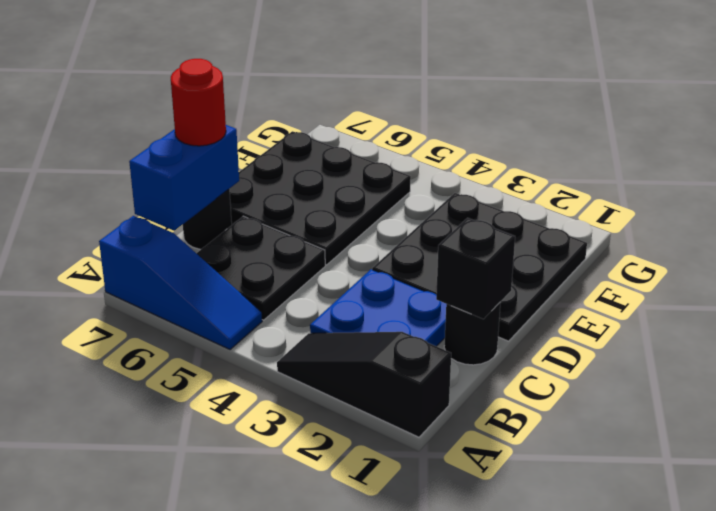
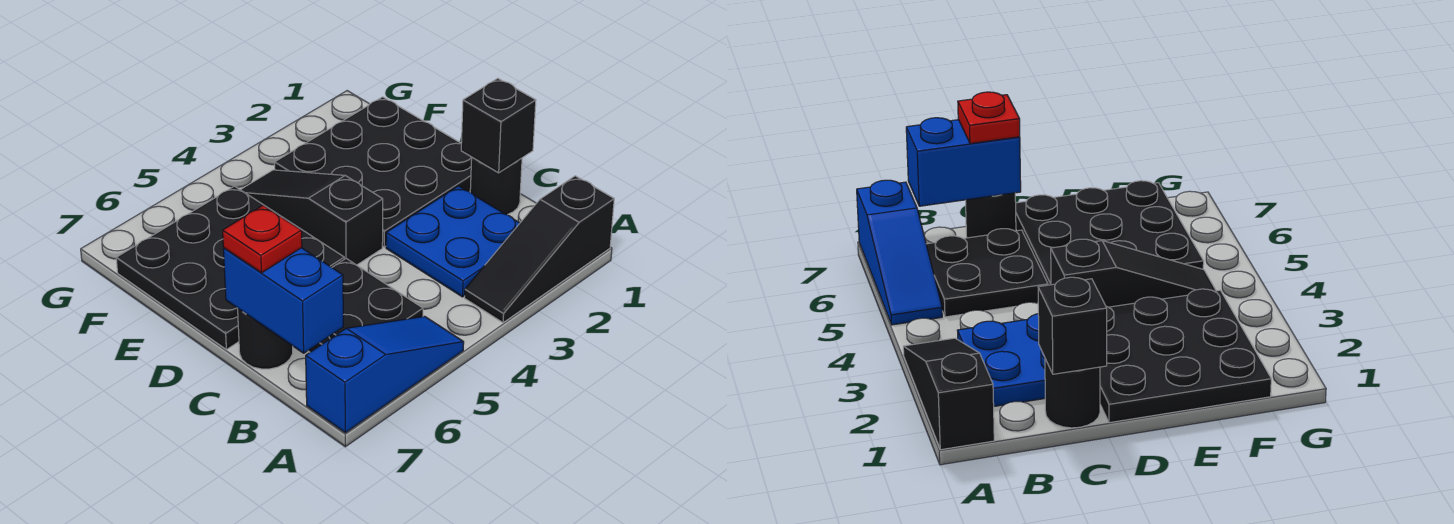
red round brick C7 level 3 -> red plate C7 level 3
none -> black slope D4:F4 level 1 top D

